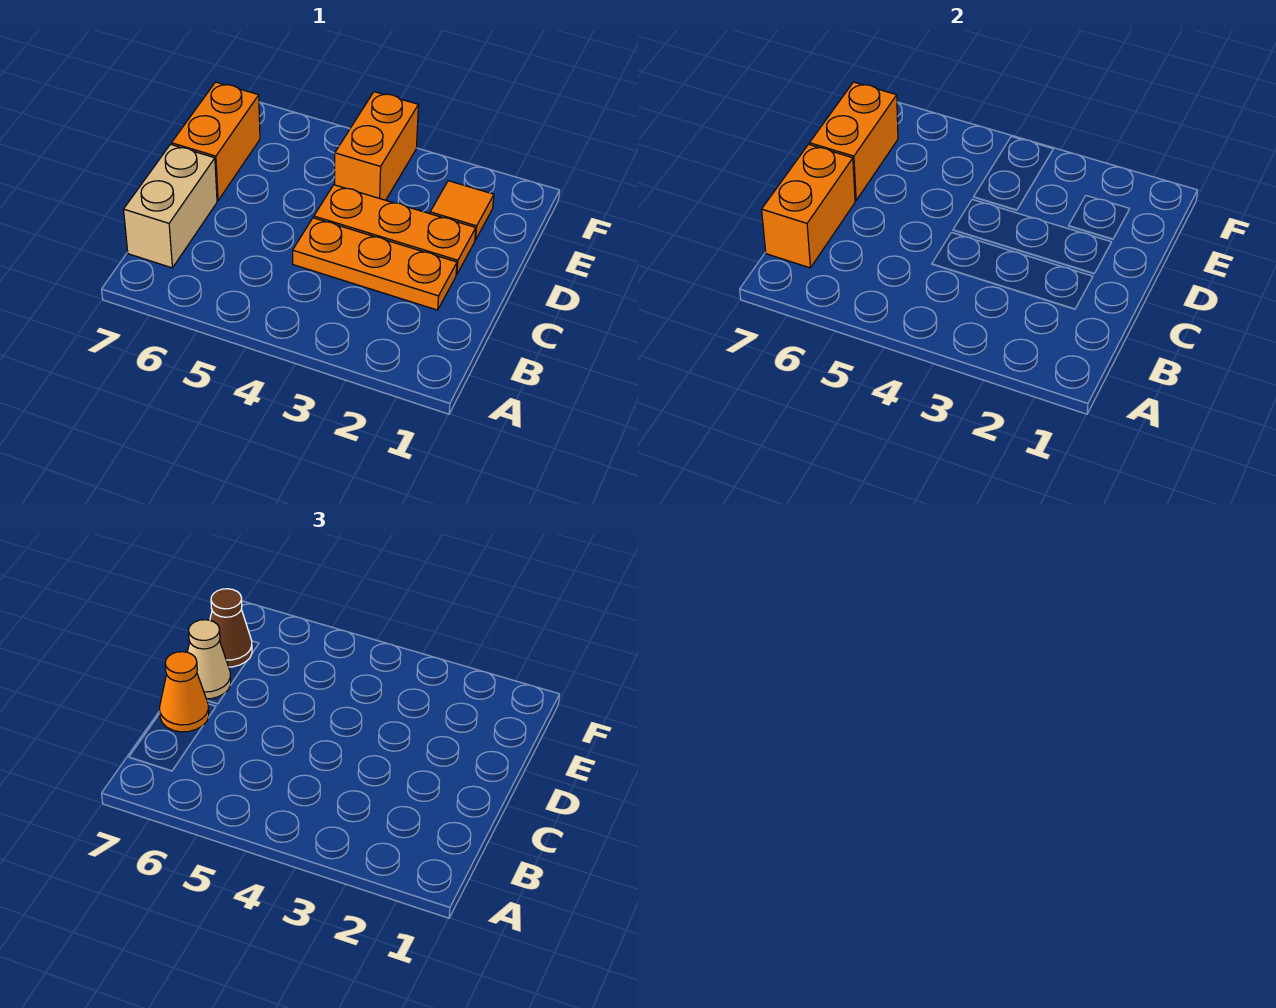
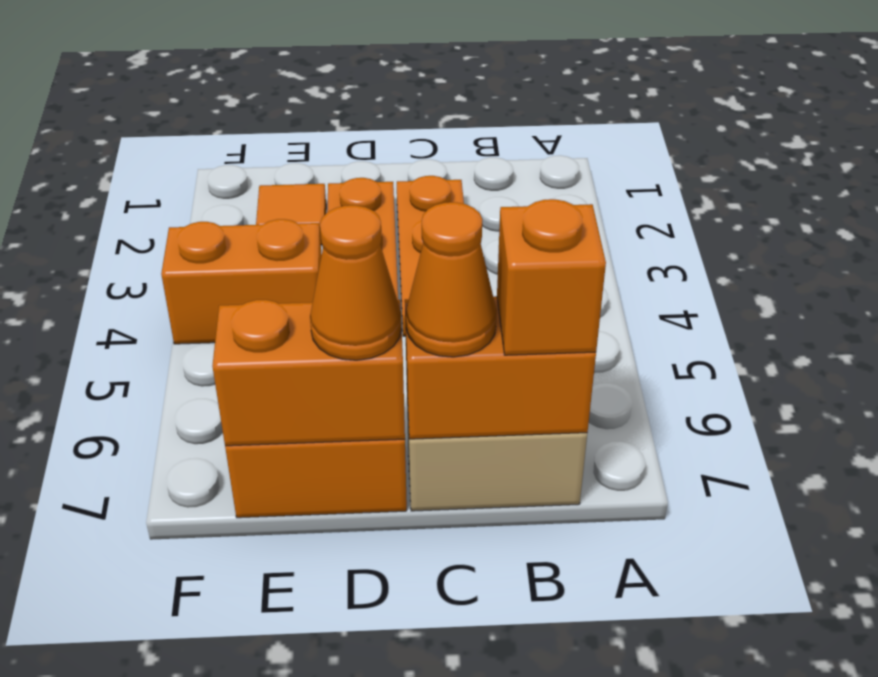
none -> orange brick B7 level 3
tan cone D7 level 3 -> orange cone D7 level 3
brown cone E7 level 3 -> none

